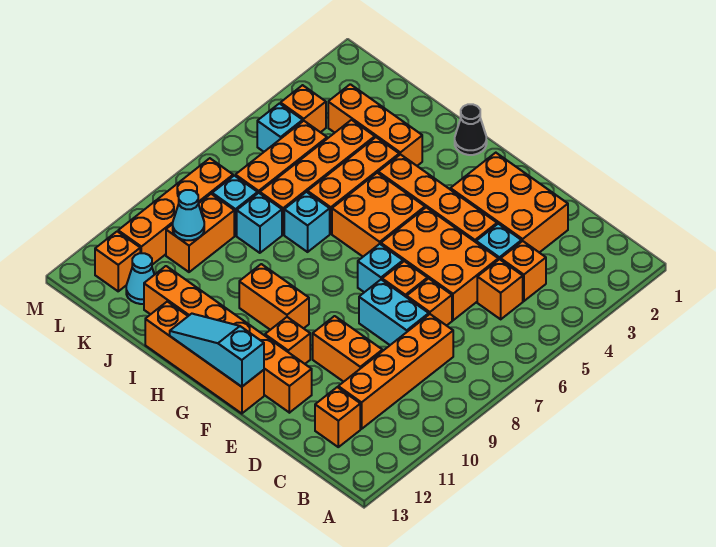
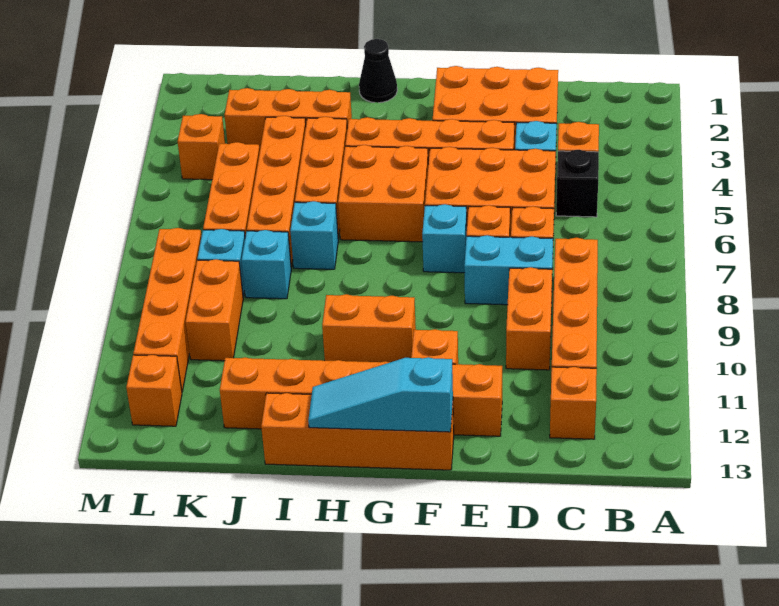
orange brick C5 level 1 -> black brick C5 level 1
orange brick D10:E10 level 1 -> orange brick D9:D10 level 1
cyan cone K10 level 2 -> none
cyan cone K12 level 1 -> none
cyan brick L5 level 1 -> none

